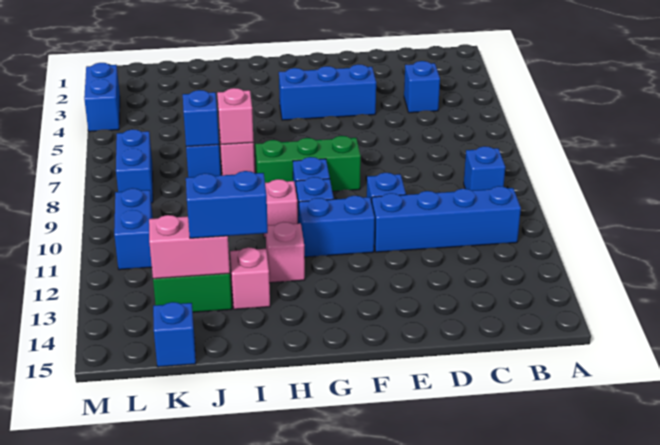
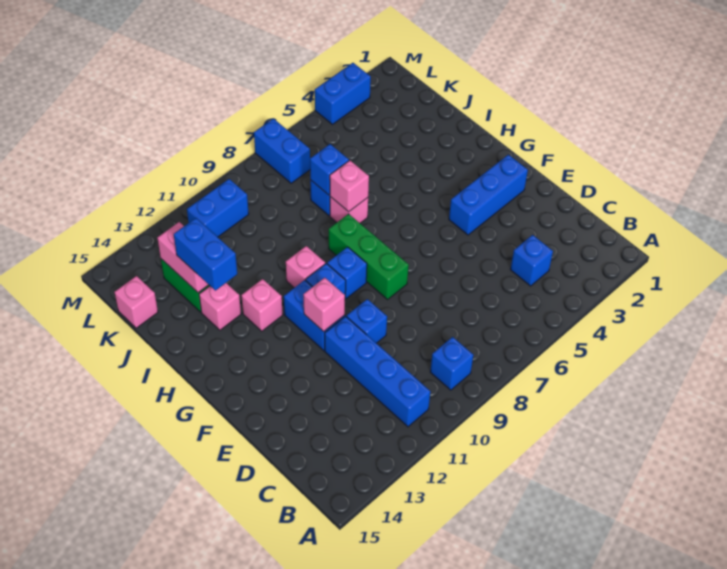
blue brick E4:G4 level 1 -> blue brick F2:F4 level 1
none -> pink brick F11 level 2
blue brick K15 level 1 -> pink brick K15 level 1
blue brick L7:L8 level 1 -> blue brick L7:M7 level 1

